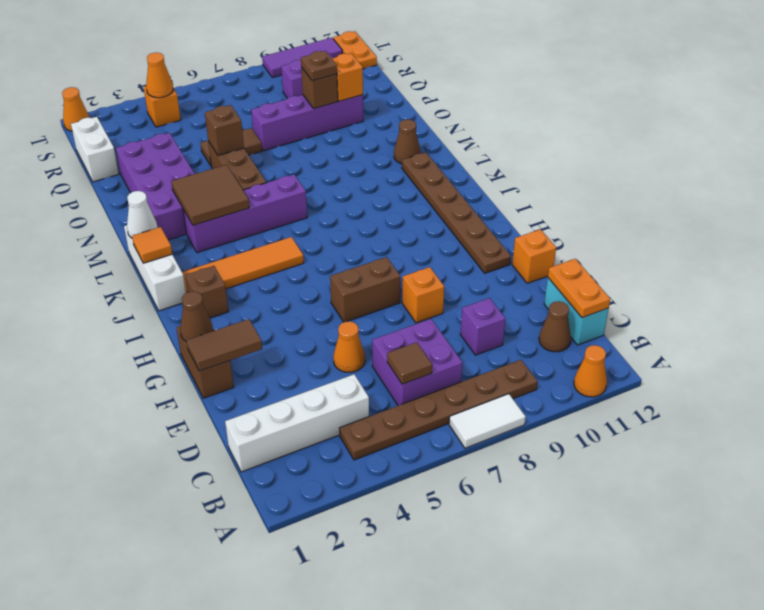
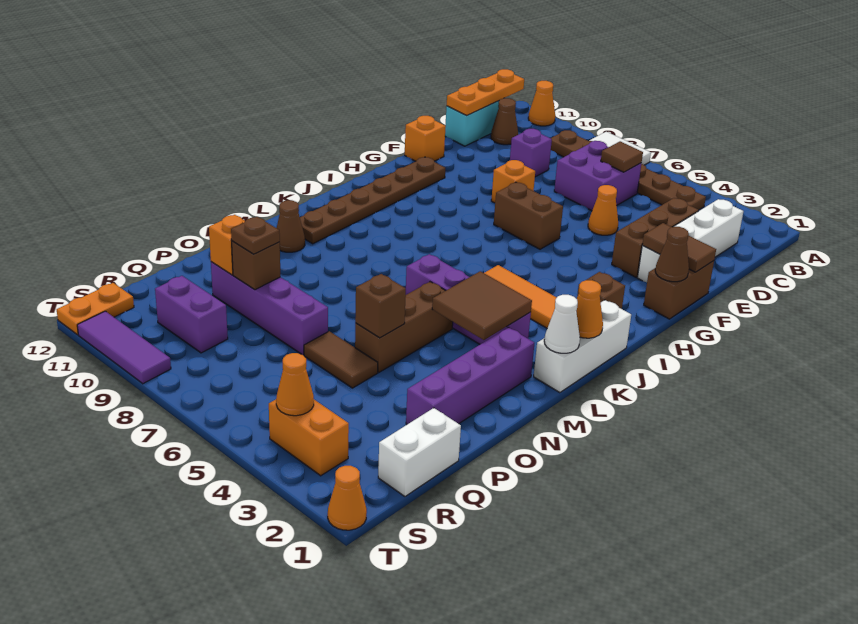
white brick C1:C4 level 1 -> white brick C2:F2 level 1
orange plate C12:D12 level 2 -> orange plate B12:D12 level 2
none -> brown brick D3:F3 level 1
orange tile K1 level 2 -> orange cone K1 level 2
purple brick M2:P3 level 1 -> purple brick M2:P2 level 1
orange brick S4 level 1 -> orange brick S3:S4 level 1

